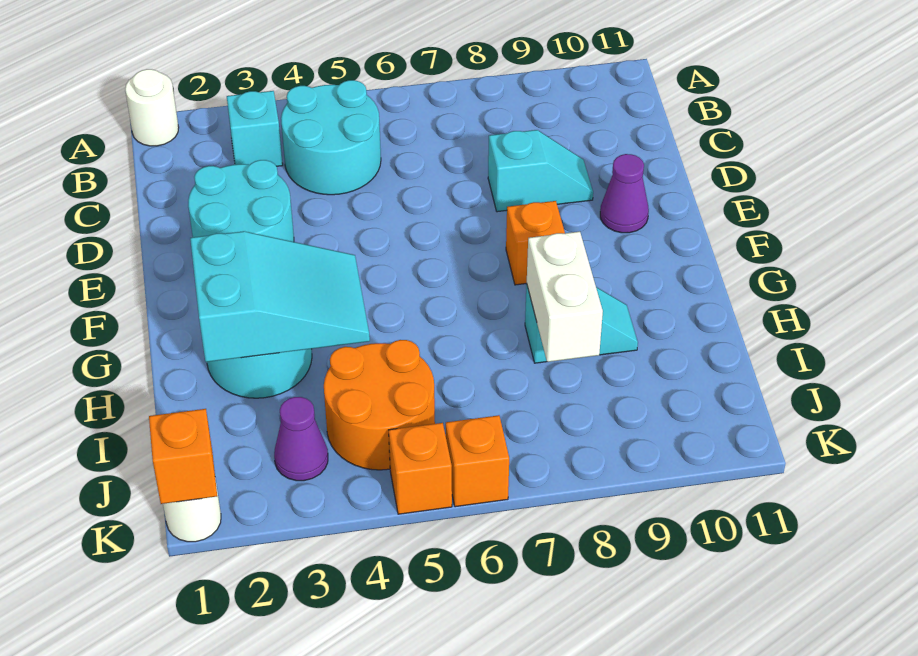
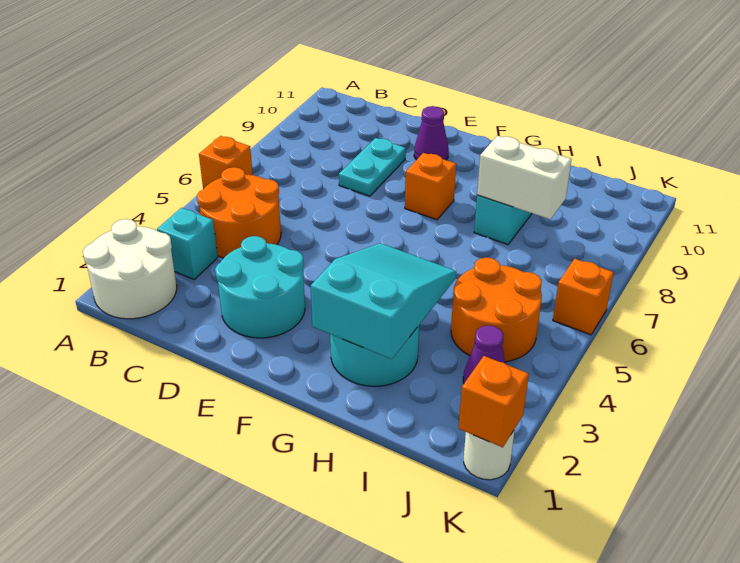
white round brick A1 level 1 -> white round brick A1:B2 level 1
cyan round brick B4:C5 level 1 -> orange round brick B4:C5 level 1
cyan slope D8:D9 level 1 top 8 -> cyan plate D8:D9 level 1
orange brick K5 level 1 -> orange brick A6 level 1

